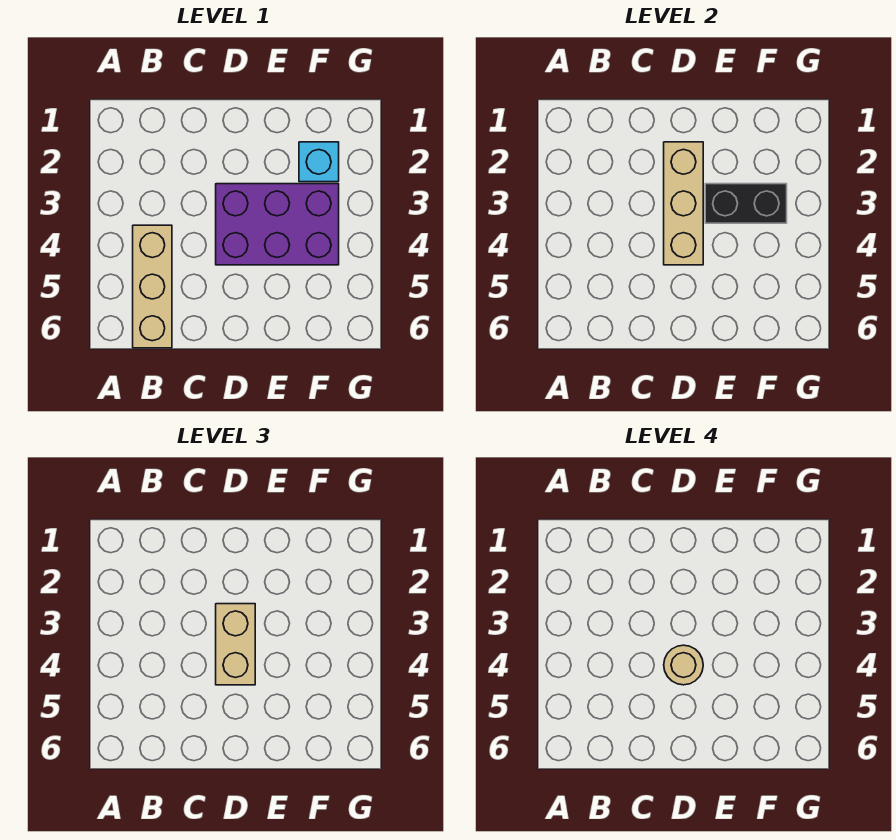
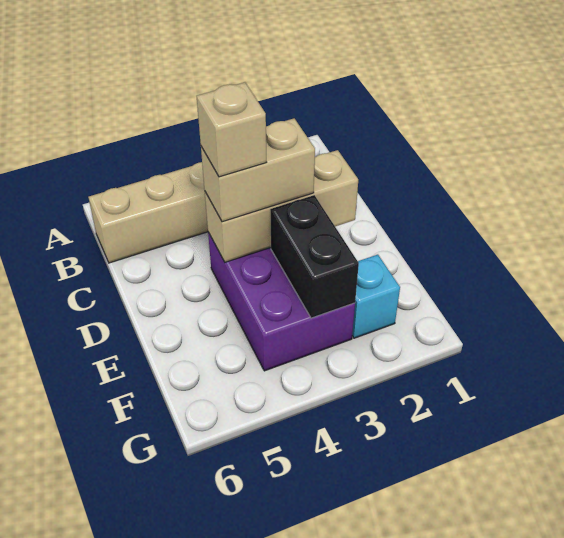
tan round brick D4 level 4 -> tan brick D4 level 4

